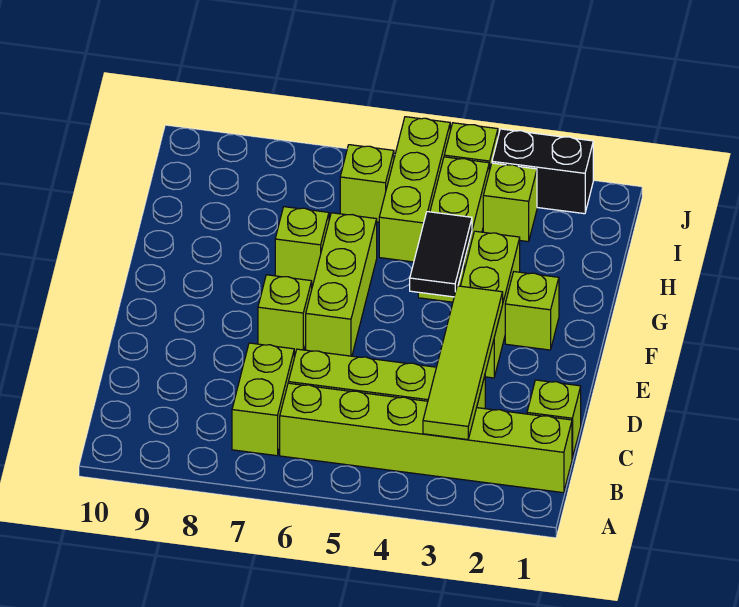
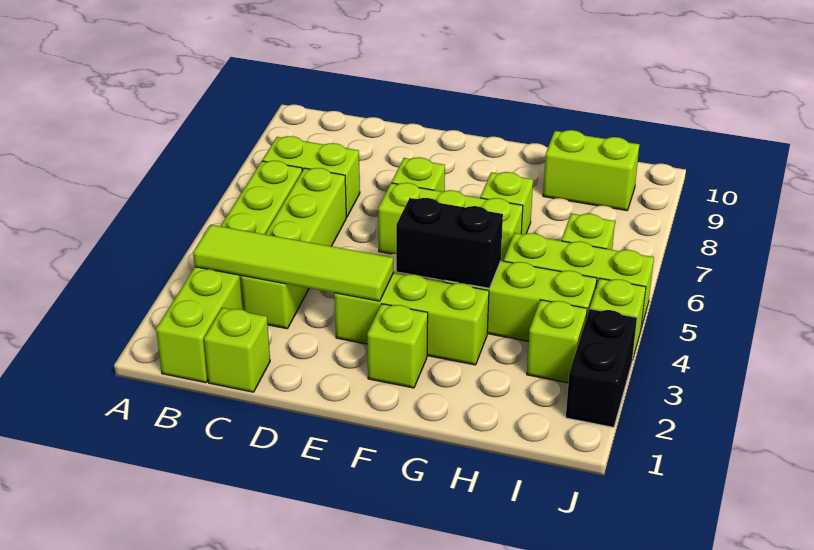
black tile F4:G4 level 2 -> black brick F4:G4 level 2
none -> lime brick H9:I9 level 1

